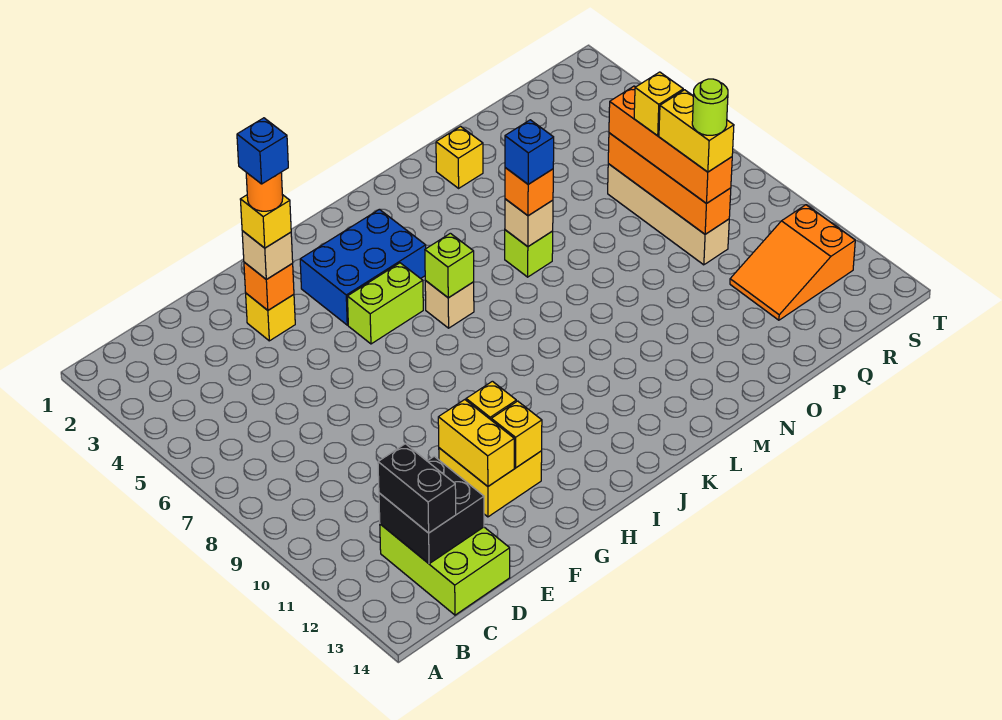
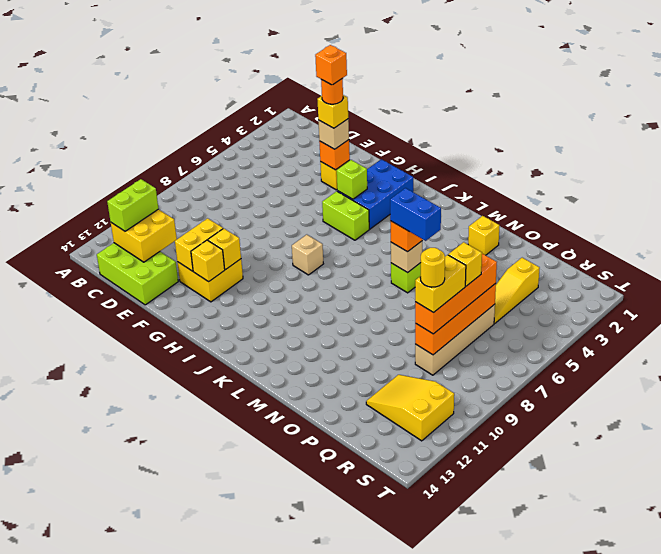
lime brick C12:D14 level 1 -> lime brick C13:E14 level 1
black brick C12:D13 level 2 -> yellow brick C12:D13 level 2
black brick C12:C13 level 3 -> lime brick C12:C13 level 3
blue brick F3 level 6 -> orange brick F3 level 6
blue brick H3:J4 level 1 -> blue brick H2:I4 level 1
tan brick J6 level 1 -> tan brick I8 level 1
lime brick J6 level 2 -> lime brick H4 level 2
blue brick M6 level 4 -> blue brick M6:N6 level 4
none -> yellow slope Q3:Q5 level 1 top 3
lime round brick Q9 level 5 -> yellow round brick Q9 level 5
orange slope Q11:S12 level 1 top S -> yellow slope Q11:S12 level 1 top S

